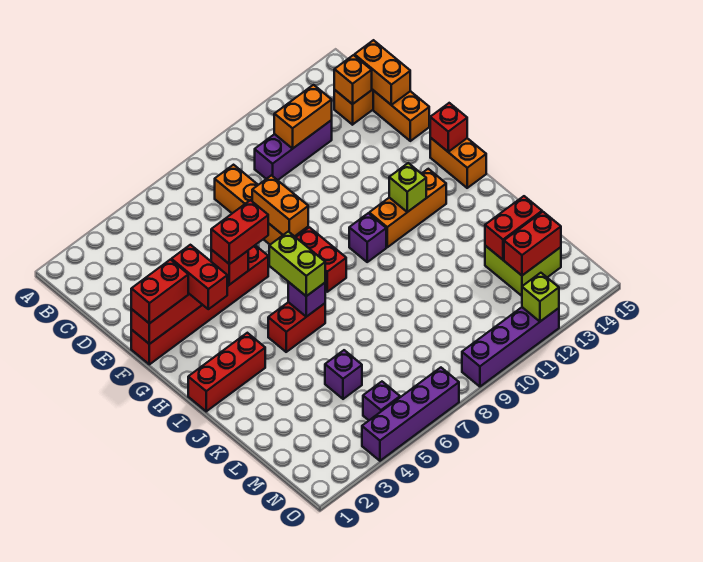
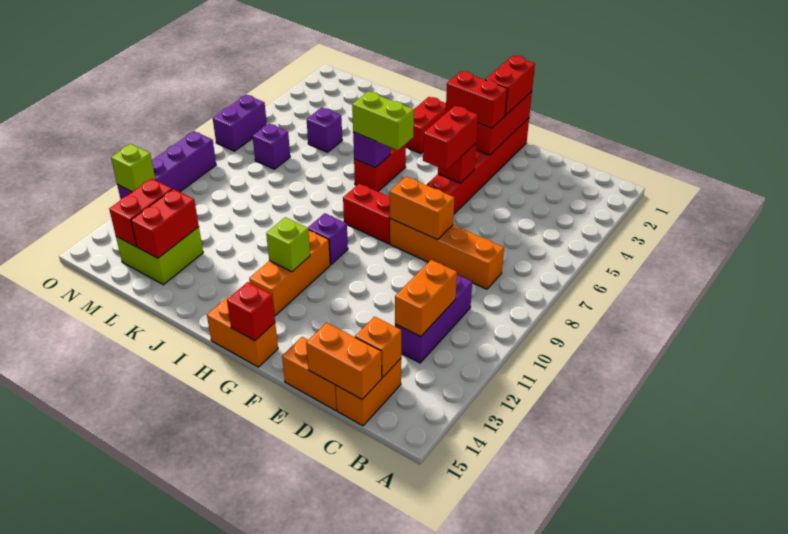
red brick I1:I3 level 1 -> red brick I2:I3 level 1
purple brick N5 level 1 -> purple brick M7 level 1
purple brick O4:O7 level 1 -> purple brick O6:O7 level 1

